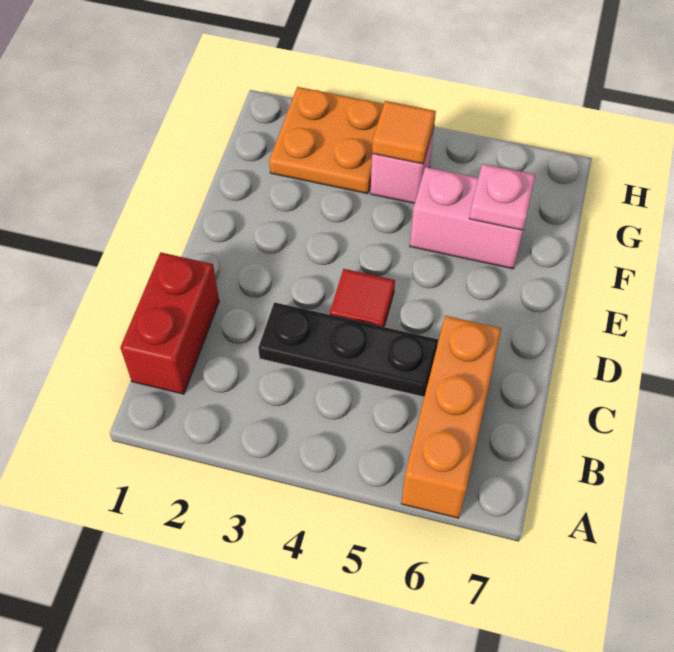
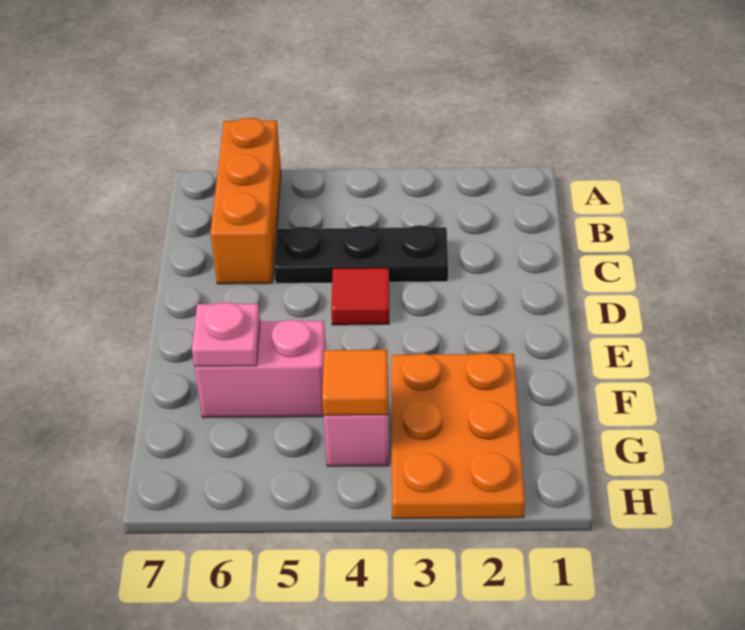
red brick B1:C1 level 1 -> none
orange plate G2:H3 level 1 -> orange plate F2:H3 level 1

